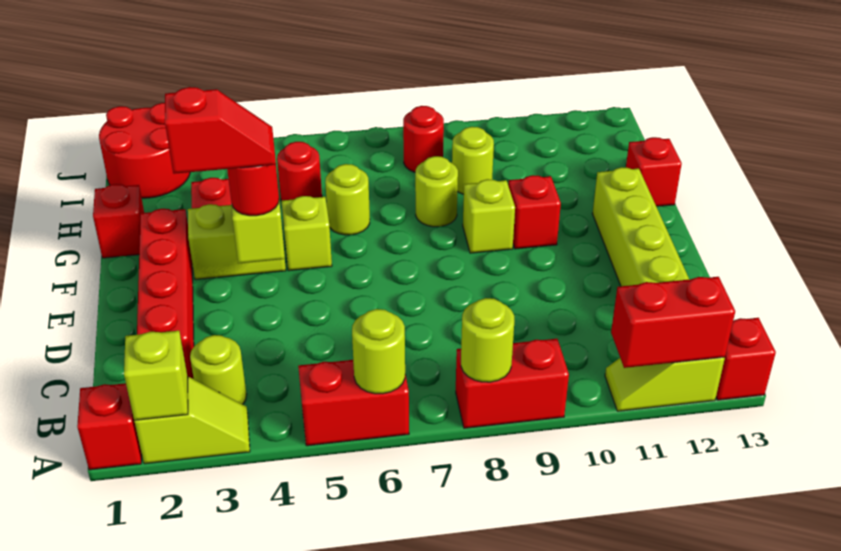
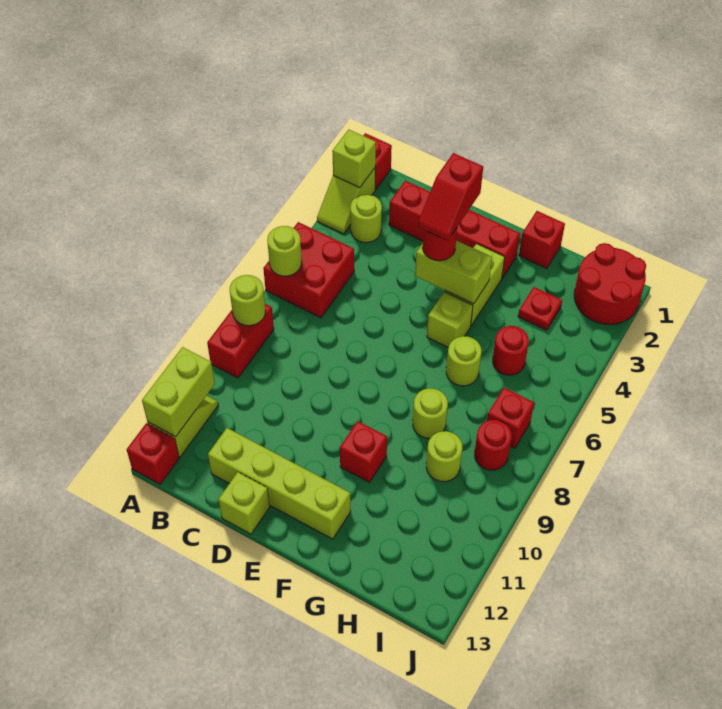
red brick A5:A6 level 1 -> red brick A5:B6 level 1
red brick A11:A12 level 2 -> lime brick A11:A12 level 2
lime brick F9 level 1 -> lime brick D13 level 1
red brick G13 level 1 -> red brick I7 level 1

